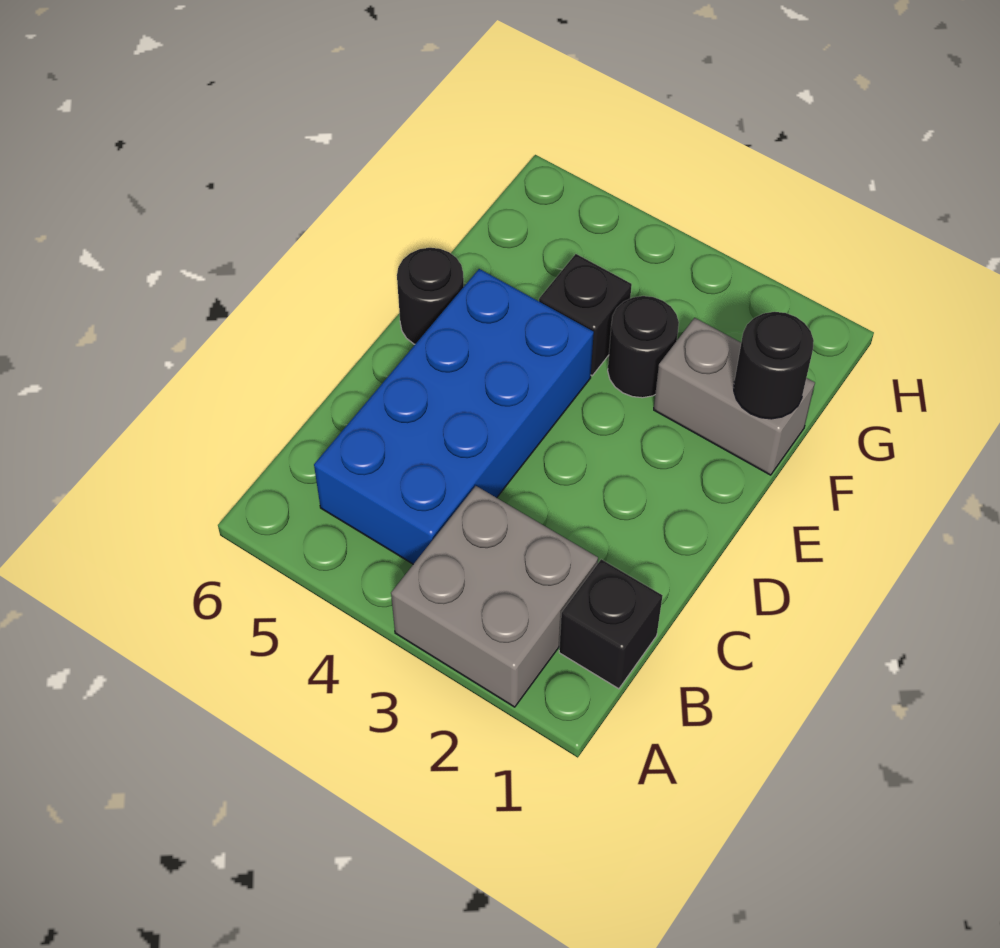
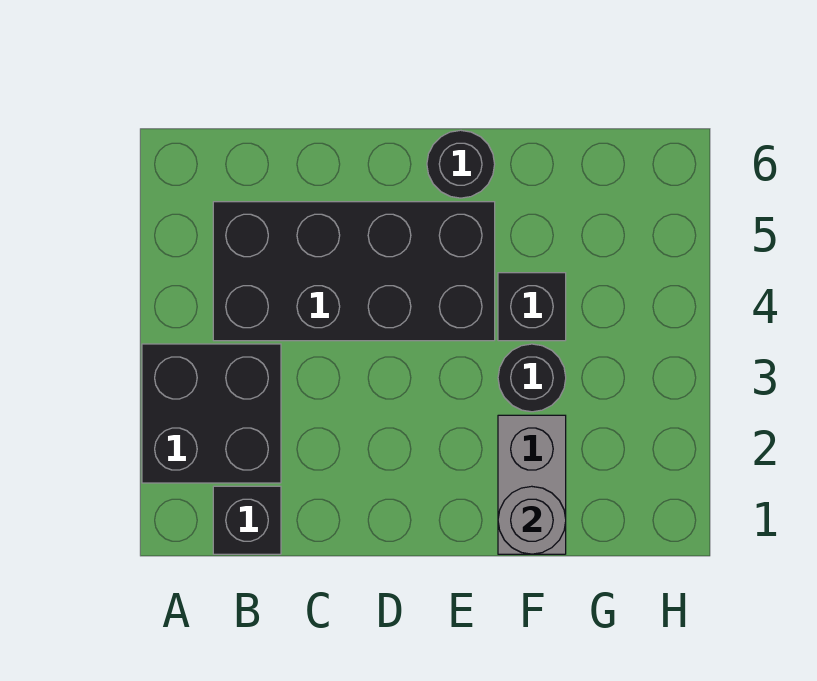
grey brick A2:B3 level 1 -> black brick A2:B3 level 1
blue brick B4:E5 level 1 -> black brick B4:E5 level 1
black round brick F1 level 2 -> grey round brick F1 level 2

